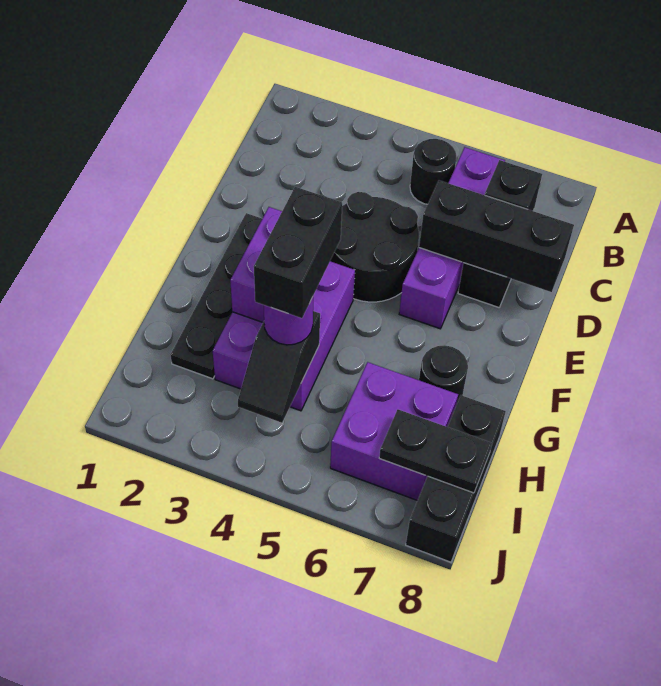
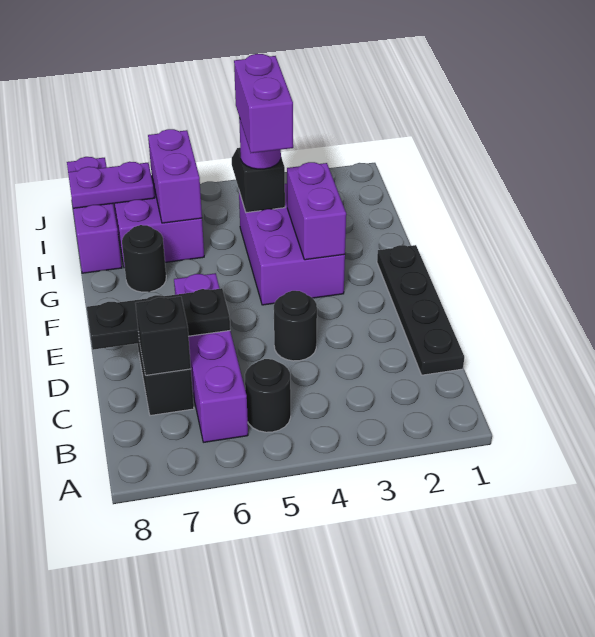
black round brick D4:E5 level 1 -> black round brick D4 level 1
black brick D6:D8 level 2 -> black plate D6:D8 level 2
black plate E2:H2 level 1 -> black plate C1:F1 level 1
black brick G4:H4 level 4 -> purple brick G4:H4 level 4
none -> purple brick H6:I6 level 2
black brick H8:J8 level 1 -> purple brick H8:J8 level 1
black plate I7:I8 level 2 -> purple plate I7:I8 level 2

